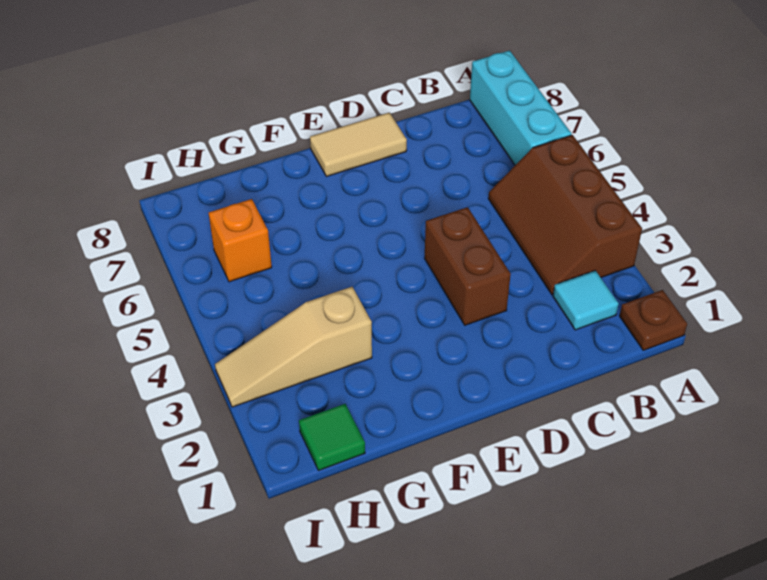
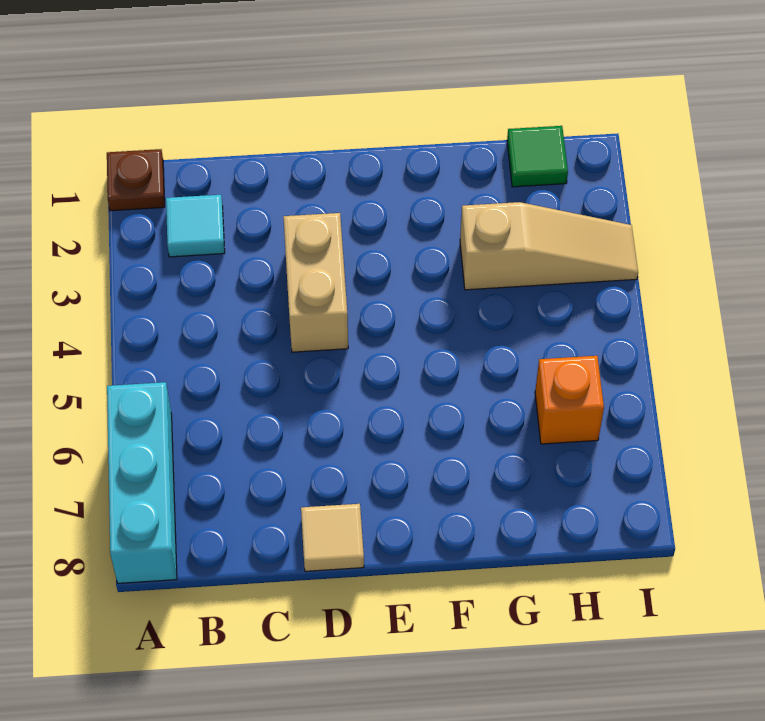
brown slope A3:B5 level 1 top A -> none
brown brick D3:D4 level 1 -> tan brick D3:D4 level 1
tan tile D8:E8 level 1 -> tan tile D8 level 1

